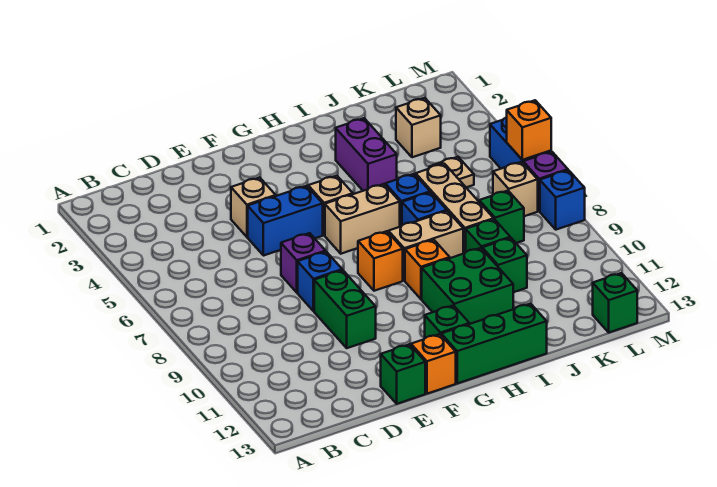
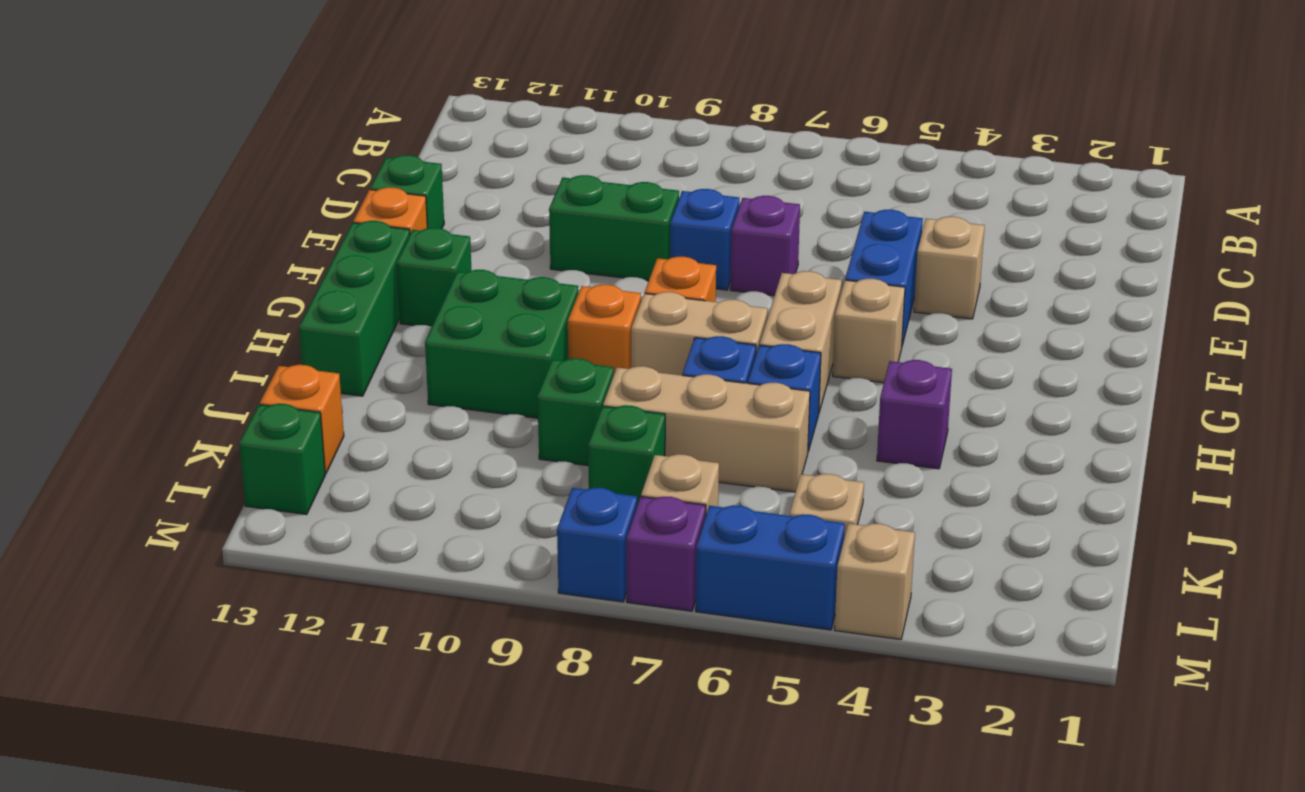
tan brick H8:I8 level 1 -> tan brick H7:H8 level 1
purple brick I3:I4 level 1 -> purple brick I4 level 1
green brick J10 level 1 -> none
tan brick K3 level 1 -> tan brick M4 level 1
orange brick M6 level 2 -> orange brick K13 level 1

